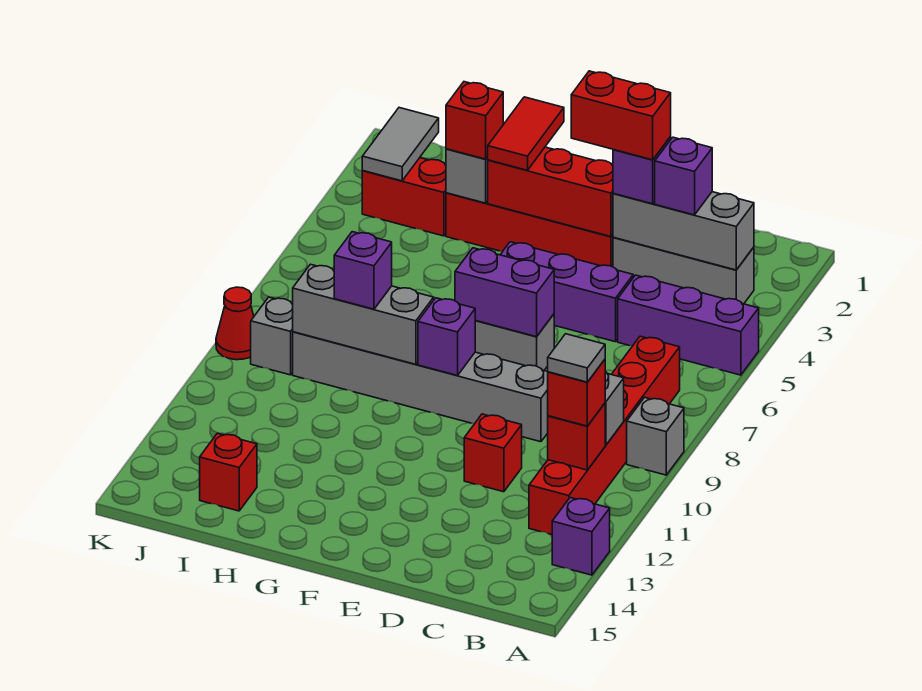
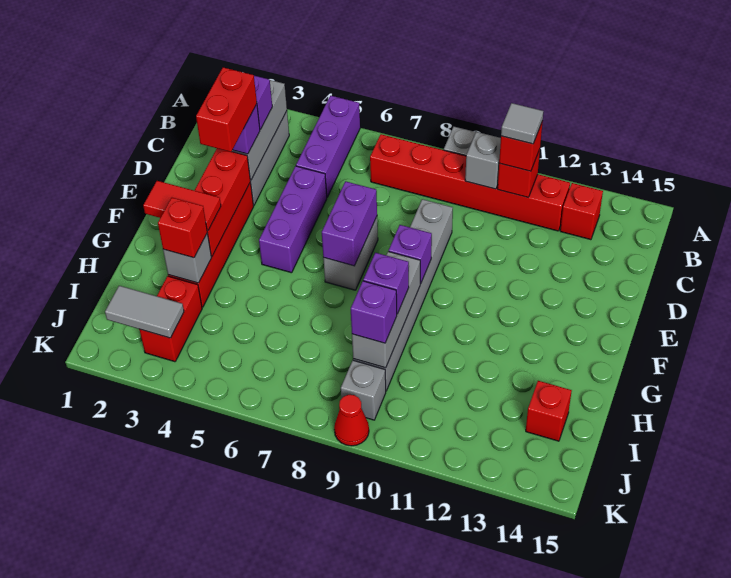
purple brick A13 level 1 -> purple brick I9 level 3
red brick D11 level 1 -> red brick B13 level 1

